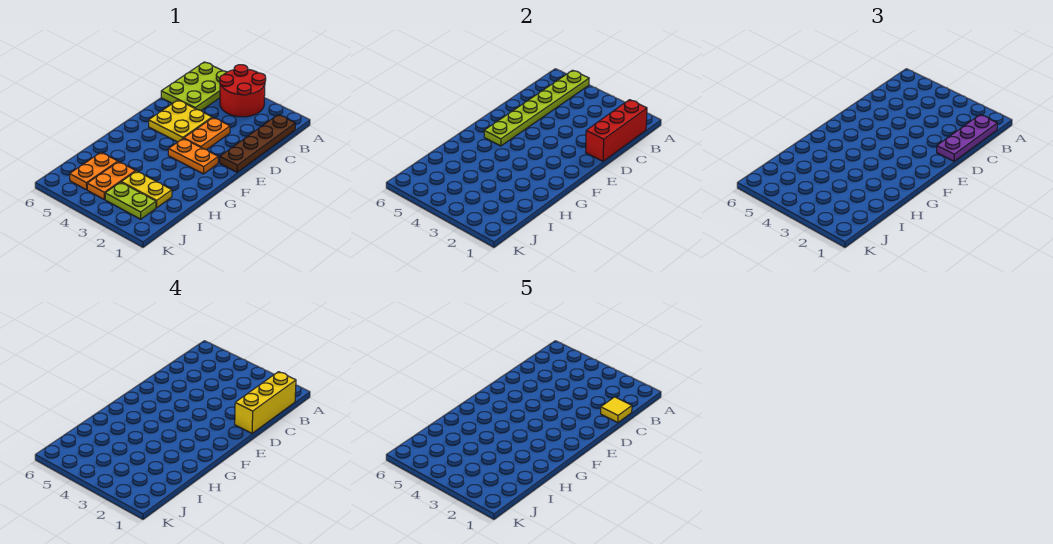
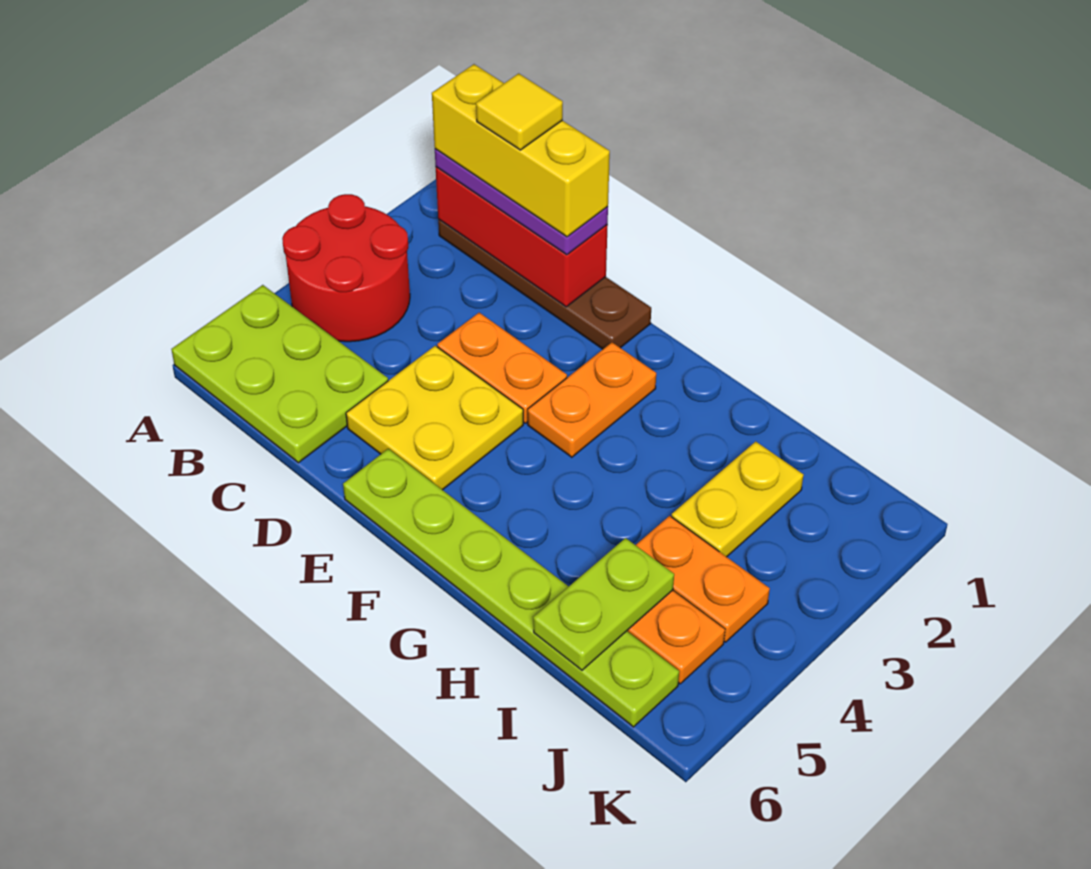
lime plate A5:F5 level 2 -> lime plate E6:J6 level 1
lime plate J2:J3 level 1 -> lime plate I5:I6 level 2

